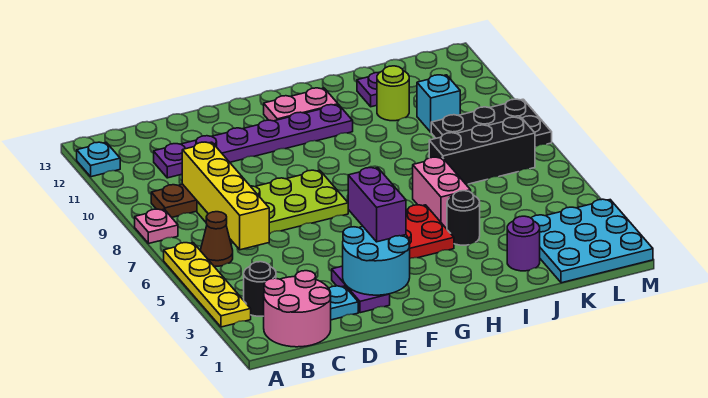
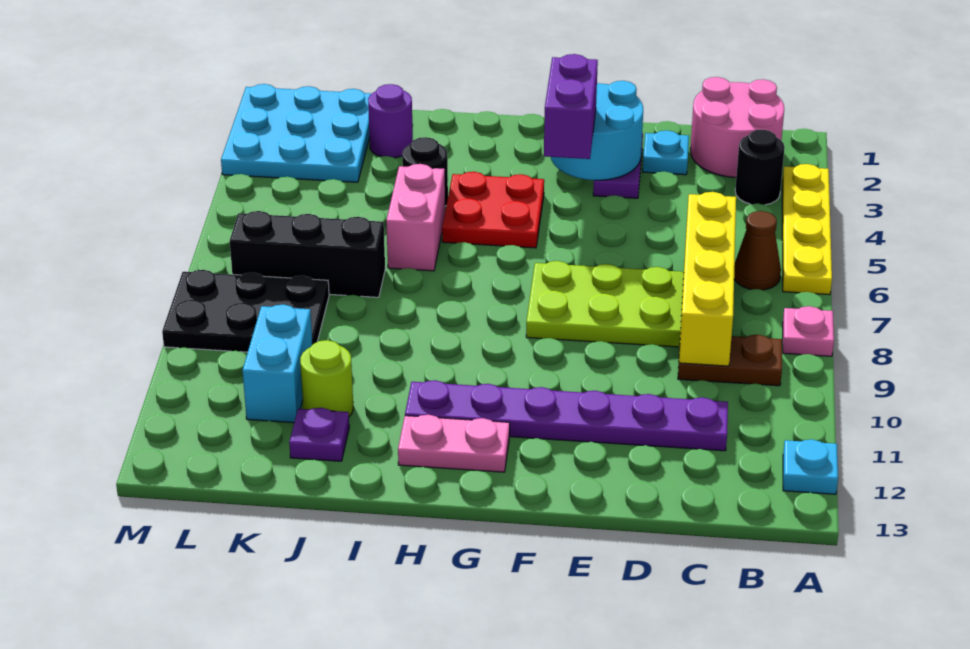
cyan brick K10 level 1 -> cyan brick K10:K11 level 1

